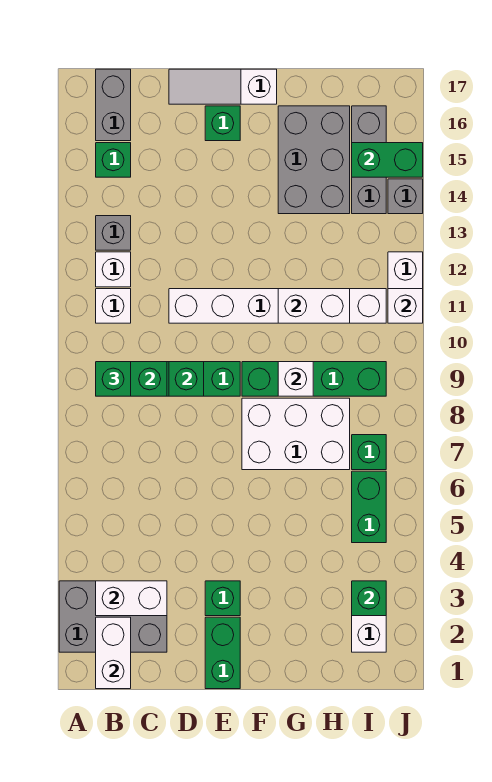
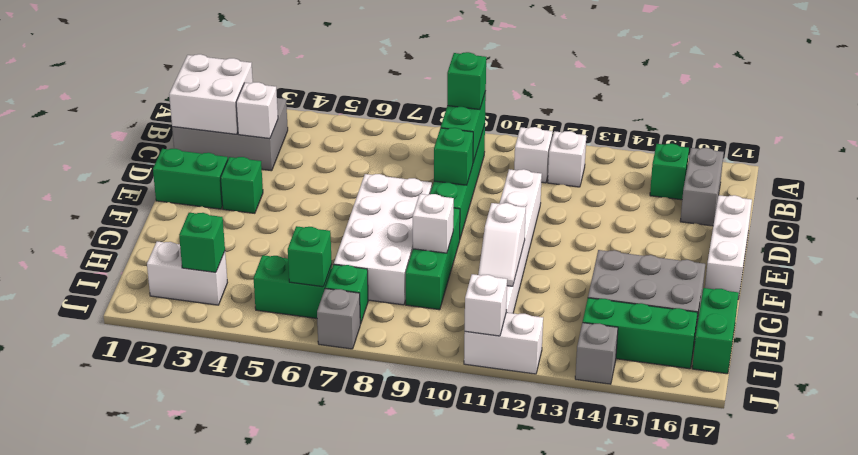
grey brick A2:C3 level 1 -> grey brick B1:C3 level 1
white brick B1:B2 level 2 -> white brick B1:C2 level 2
white brick B3:C3 level 2 -> white brick C3 level 2
grey brick B13 level 1 -> grey brick J7 level 1
grey brick B16:B17 level 1 -> grey brick B16:C16 level 1
white slope D17:F17 level 1 top F -> white brick D17:F17 level 1
green brick E16 level 1 -> green brick I6 level 2
white brick F7:H8 level 1 -> white brick E7:H8 level 1
green brick F9:I9 level 1 -> green brick F9:H9 level 1
white brick G11:H11 level 2 -> white slope G11:H11 level 2 top G
grey brick I14:I16 level 1 -> green brick I14:I16 level 1
green brick I15:J15 level 2 -> green brick H17:I17 level 1

